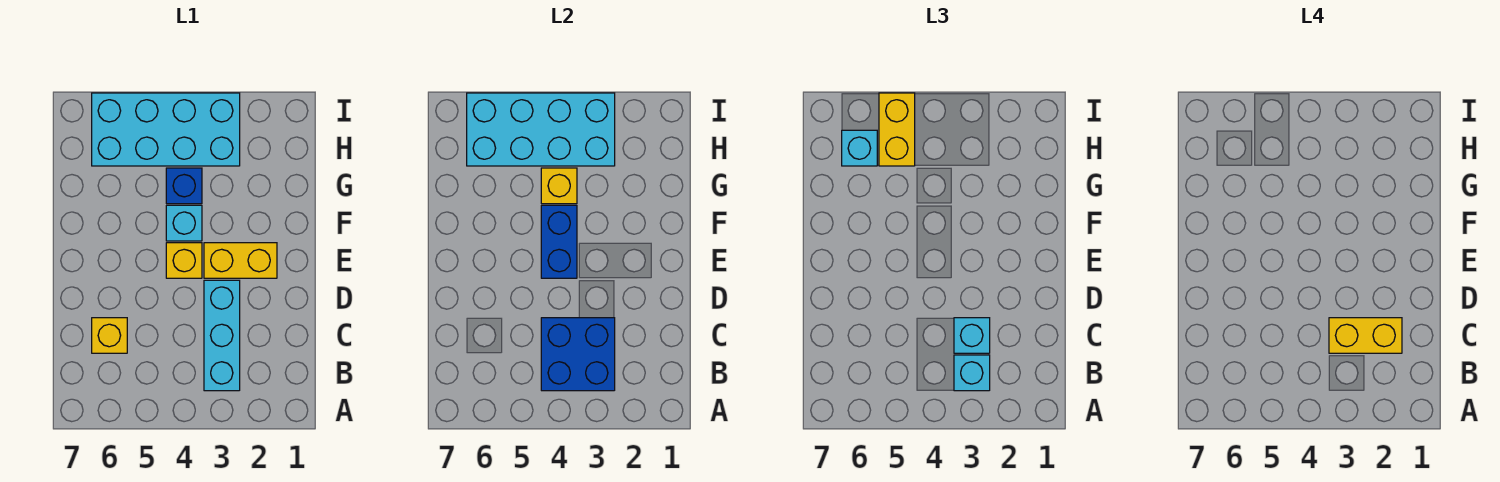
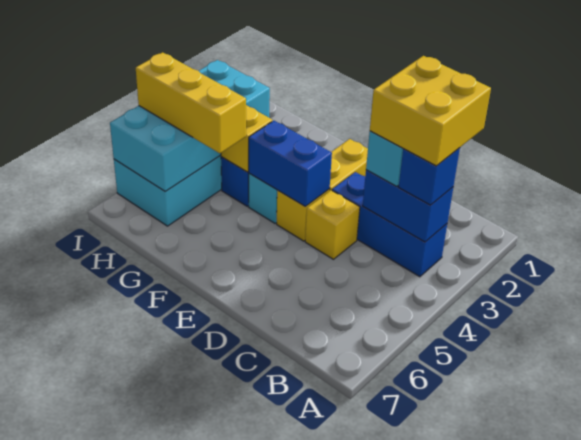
cyan brick B3:D3 level 1 -> blue brick B3:D3 level 1
blue brick B3:C4 level 2 -> blue brick B3:C3 level 2
cyan brick B3 level 3 -> blue brick B3 level 3
yellow brick C2:C3 level 4 -> yellow brick B2:C3 level 4
yellow brick C6 level 1 -> yellow brick D4 level 1
yellow brick H5:I5 level 3 -> yellow brick G5:I5 level 3
cyan brick H6 level 3 -> none

